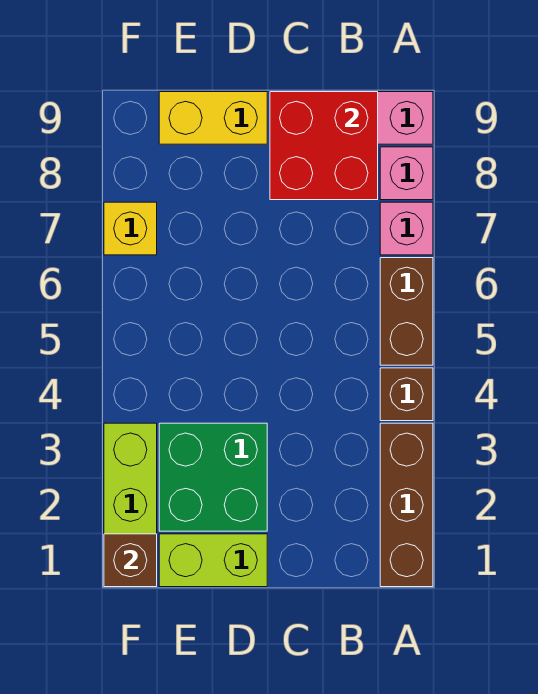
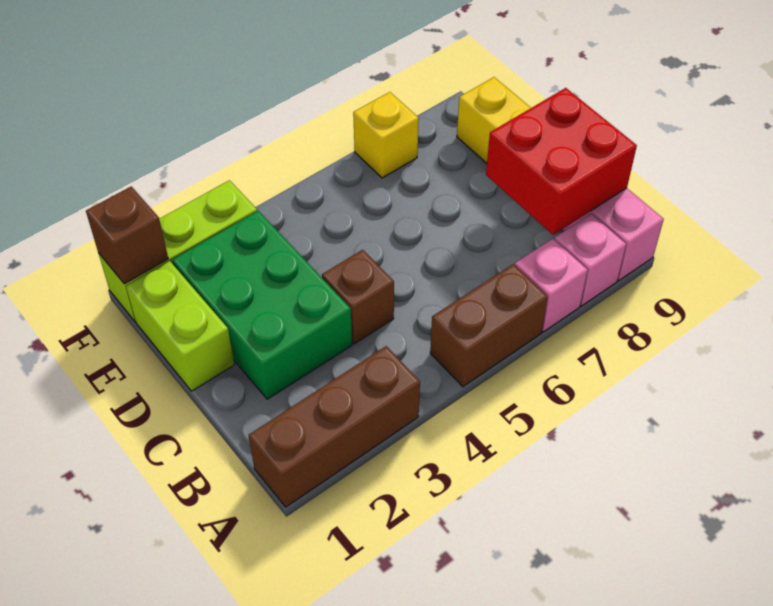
brown brick A4 level 1 -> brown brick C4 level 1
green brick D2:E3 level 1 -> green brick C2:E3 level 1

